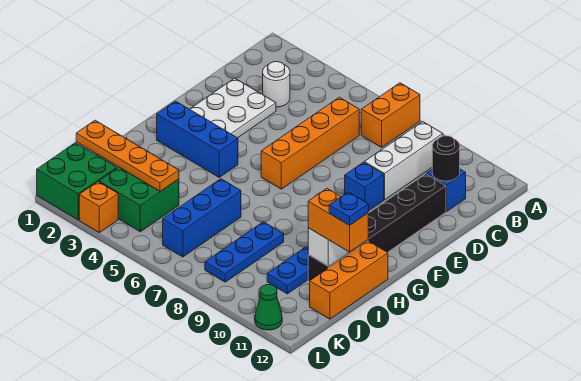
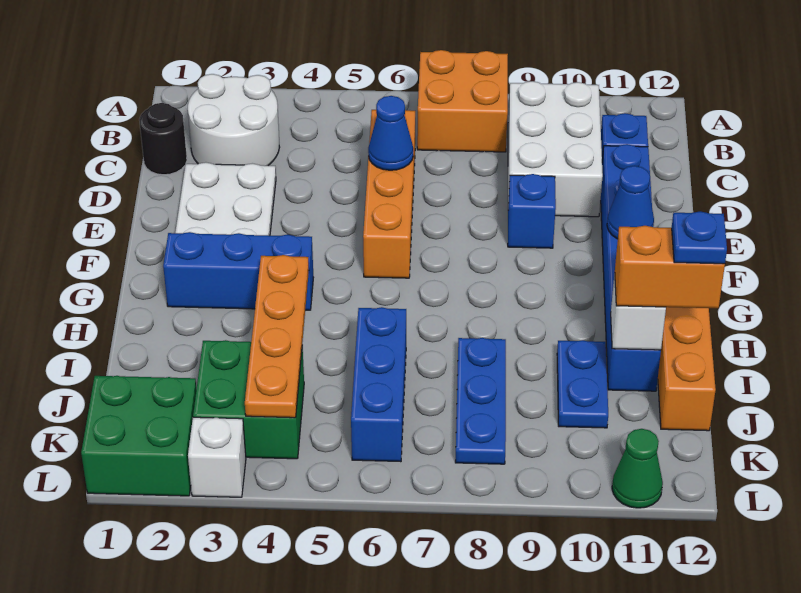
orange brick A7:B7 level 1 -> orange brick A7:B8 level 1
white brick B9:D9 level 1 -> white brick B9:D10 level 1
white round brick C3 level 1 -> white round brick B2:C3 level 1
black round brick C11 level 2 -> black round brick C1 level 1
none -> blue cone D6 level 2
black brick D11:I11 level 1 -> blue brick D11:I11 level 1
none -> blue cone F11 level 2
orange plate J1:J4 level 2 -> orange plate H4:K4 level 2
orange brick L3 level 1 -> white brick L3 level 1

